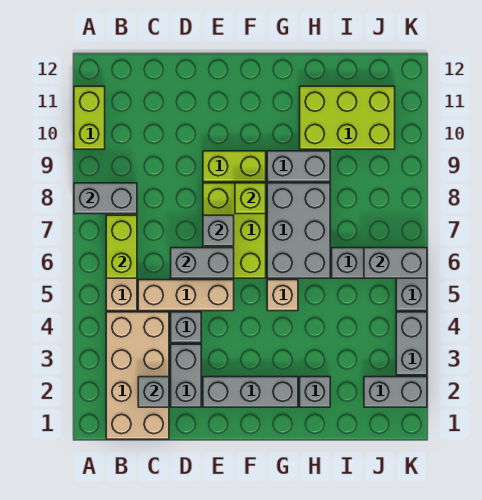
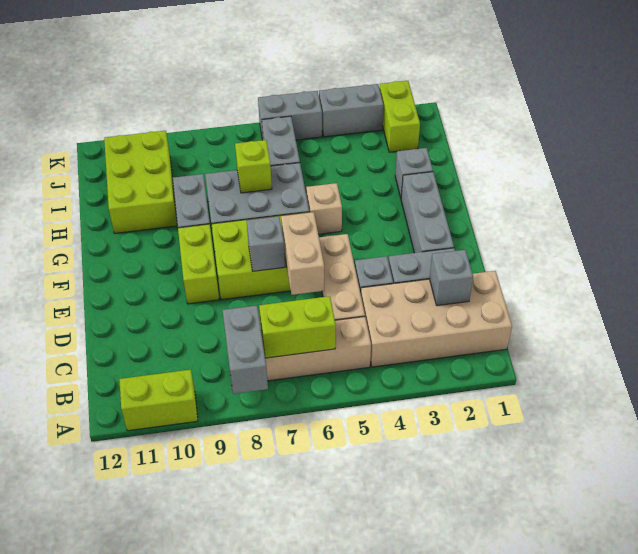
grey brick D6:E6 level 2 -> tan brick D6:E6 level 2
lime brick F8 level 2 -> lime brick H7 level 2
grey brick J2:K2 level 1 -> lime brick J2:K2 level 1
grey brick J6:K6 level 2 -> none

